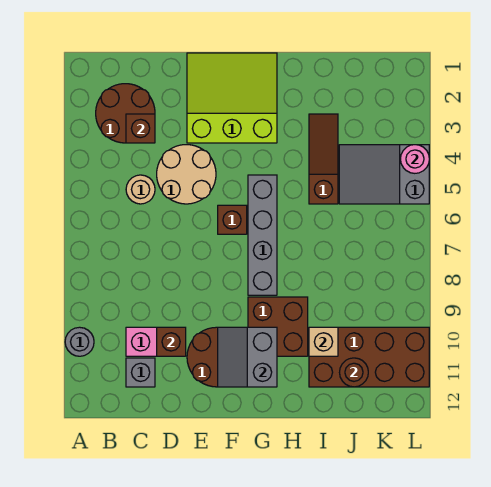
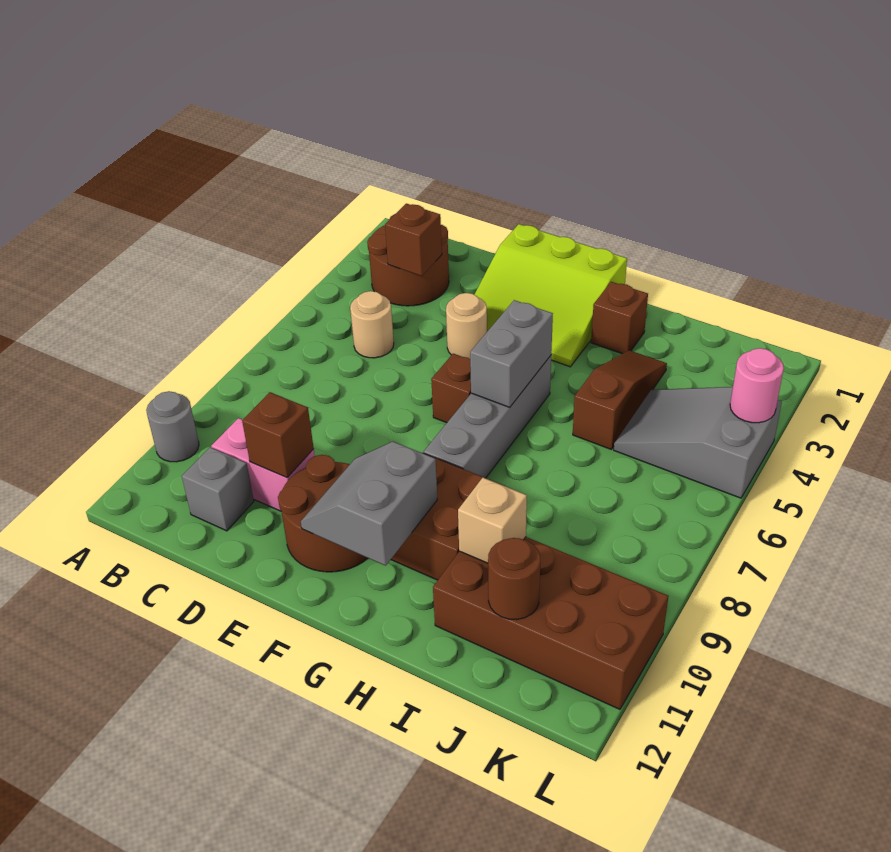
tan round brick D4:E5 level 1 -> tan round brick E4 level 1
lime slope E1:G3 level 1 top 3 -> lime slope E1:G3 level 1 top 1
none -> grey brick G5:G6 level 2
none -> brown brick H2 level 1

